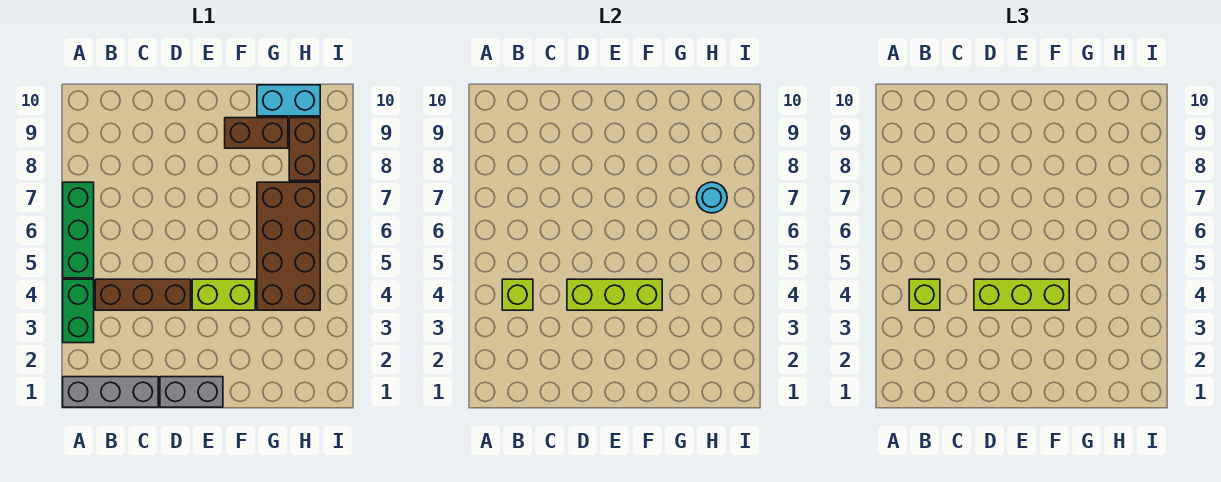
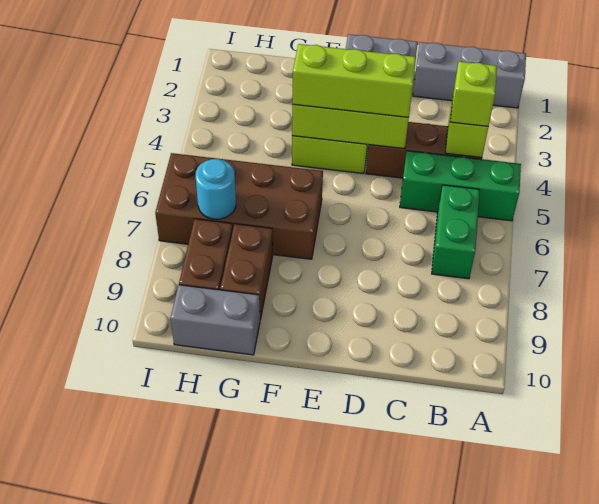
green brick A3:A4 level 1 -> green brick B6:B7 level 1
green brick A5:A7 level 1 -> green brick A5:C5 level 1
brown brick F9:G9 level 1 -> brown brick G8:G9 level 1
brown brick G4:H7 level 1 -> brown brick F6:I7 level 1
cyan brick G10:H10 level 1 -> grey brick G10:H10 level 1

